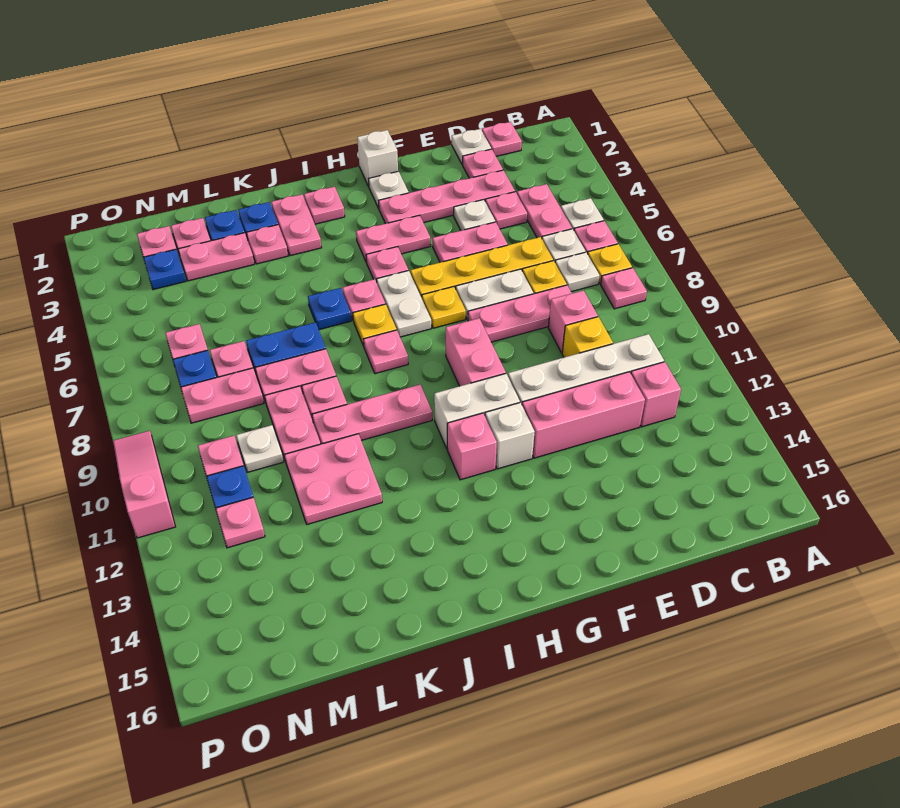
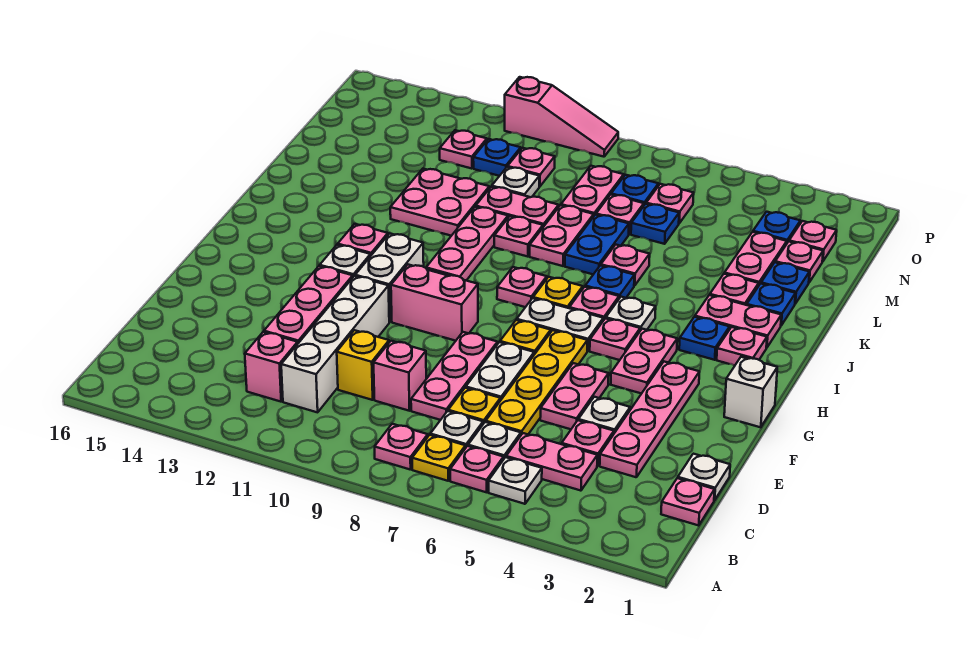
pink plate D2 level 1 -> pink plate K6 level 1
white plate G2 level 1 -> white plate I5 level 1
none -> blue plate I3 level 1
none -> blue plate M6 level 1

